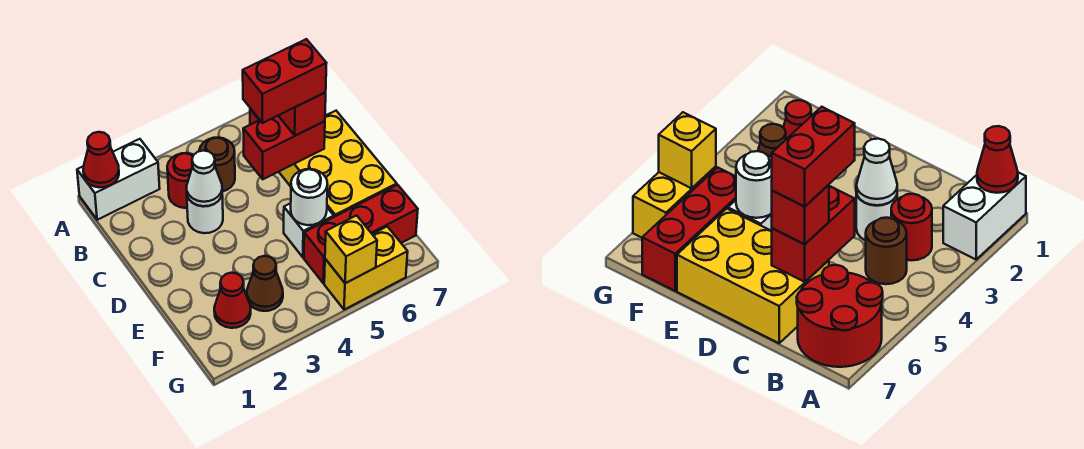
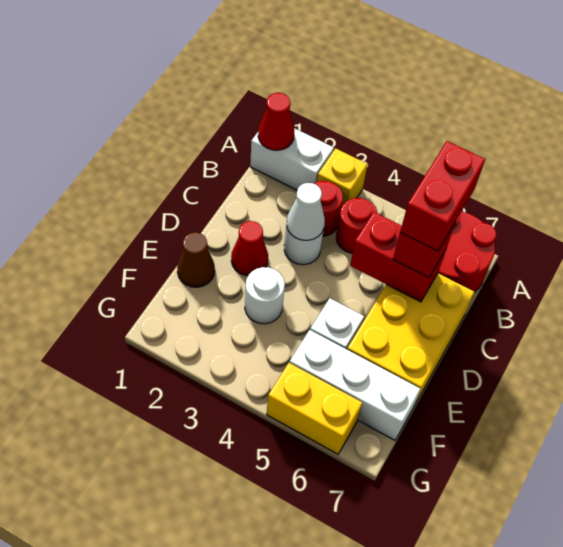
brown round brick B4 level 1 -> red round brick B4 level 1
red brick C5:C6 level 4 -> red brick B6:C6 level 4
white round brick E5 level 2 -> white round brick E3 level 1
red cone F2 level 1 -> red cone D2 level 1
brown cone F3 level 1 -> brown cone E1 level 1
red brick F5:F7 level 1 -> white brick F5:F7 level 1
yellow brick G5 level 2 -> yellow brick A3 level 1

